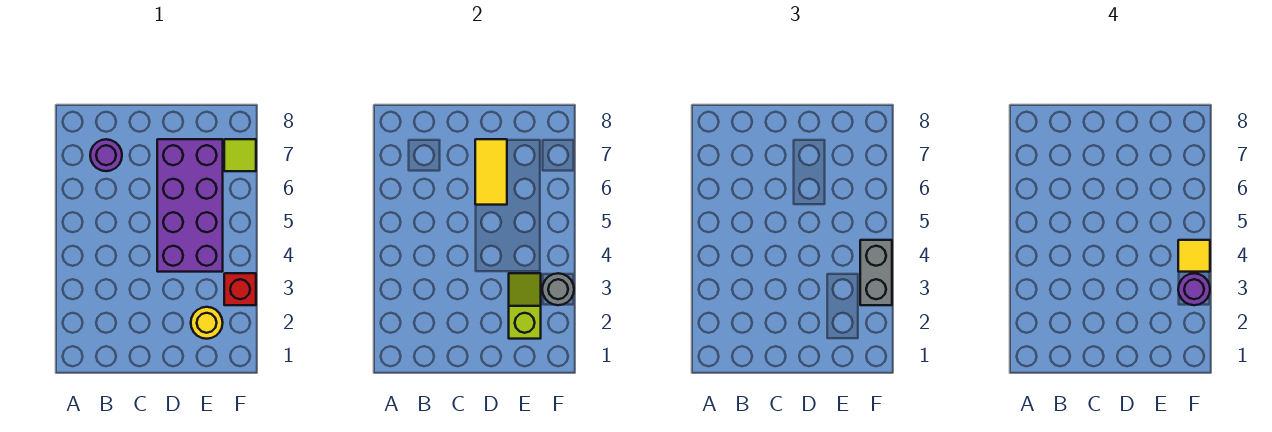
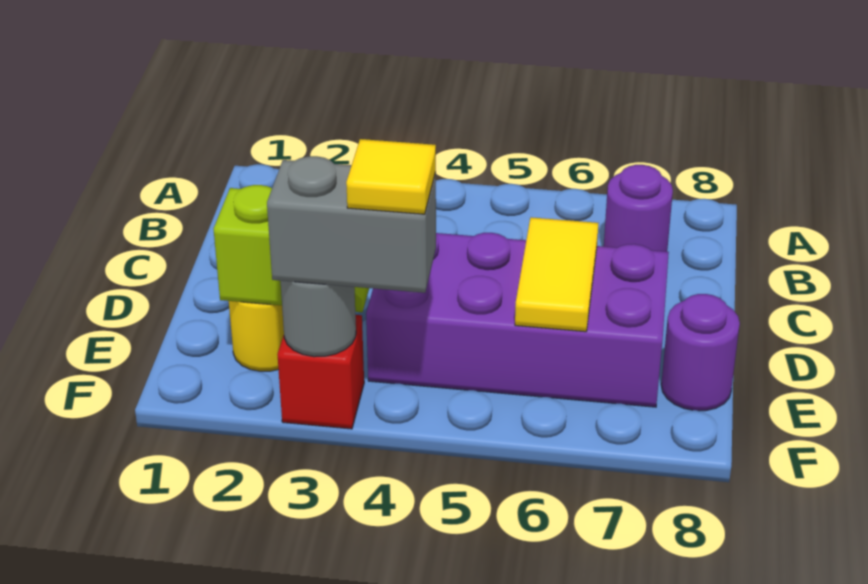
yellow tile D6:D7 level 2 -> yellow tile D6:E6 level 2
purple round brick F3 level 4 -> purple round brick E8 level 1
lime tile F7 level 1 -> none

